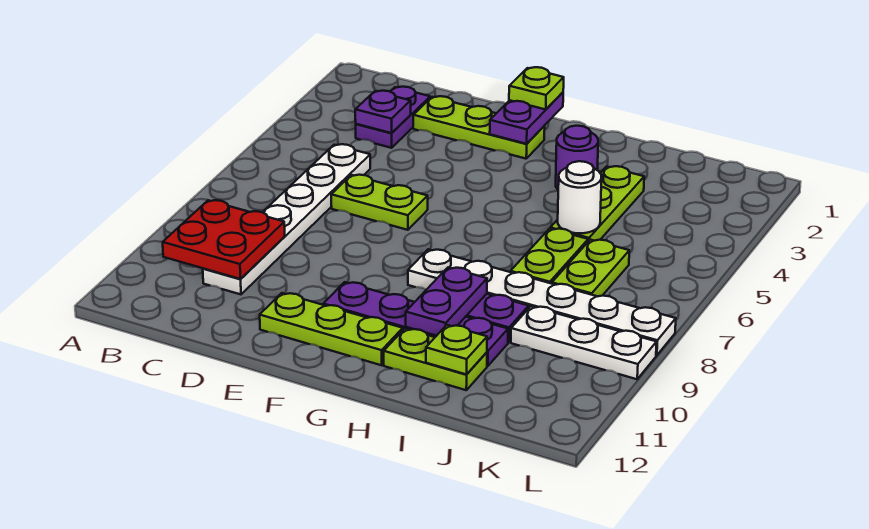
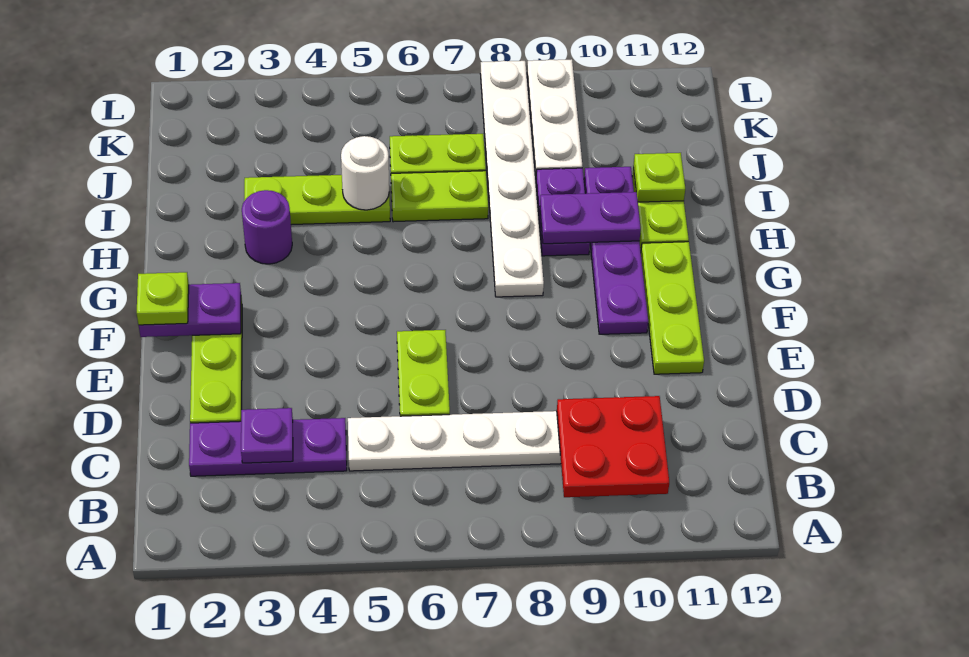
purple plate C2:C3 level 1 -> purple plate C2:C4 level 1

